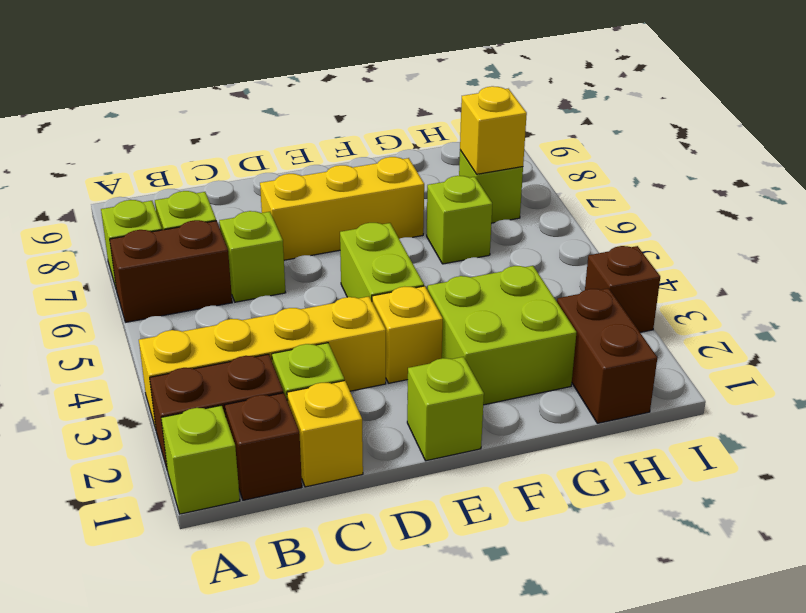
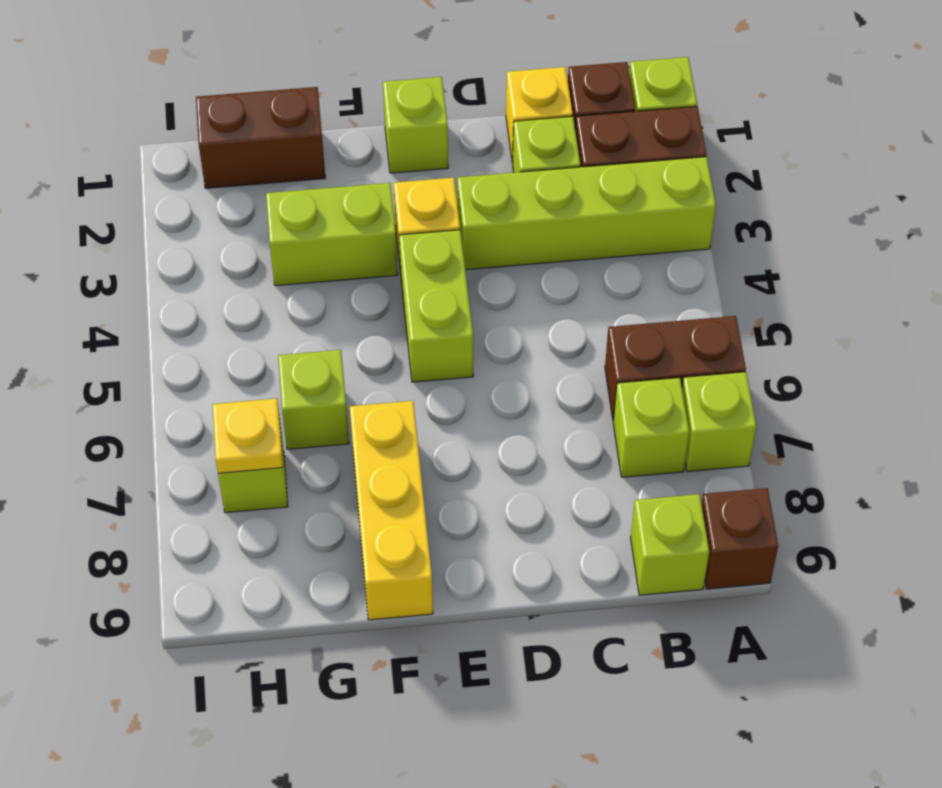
yellow brick A3:D3 level 1 -> lime brick A3:D3 level 1
lime brick C6 level 1 -> lime brick B9 level 1
yellow brick D7:F7 level 1 -> yellow brick F7:F9 level 1
lime brick F2:G3 level 1 -> lime brick F3:G3 level 1
brown brick H1:H2 level 1 -> brown brick G1:H1 level 1
yellow brick H7 level 2 -> yellow plate H7 level 2
brown brick I3 level 1 -> brown brick A9 level 1

